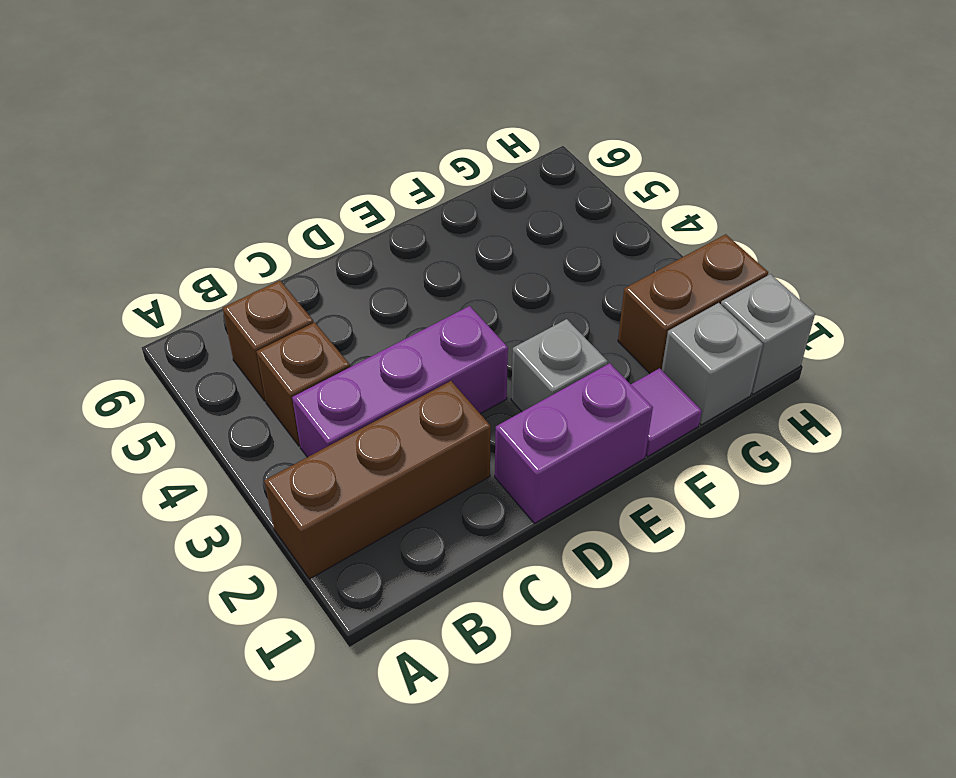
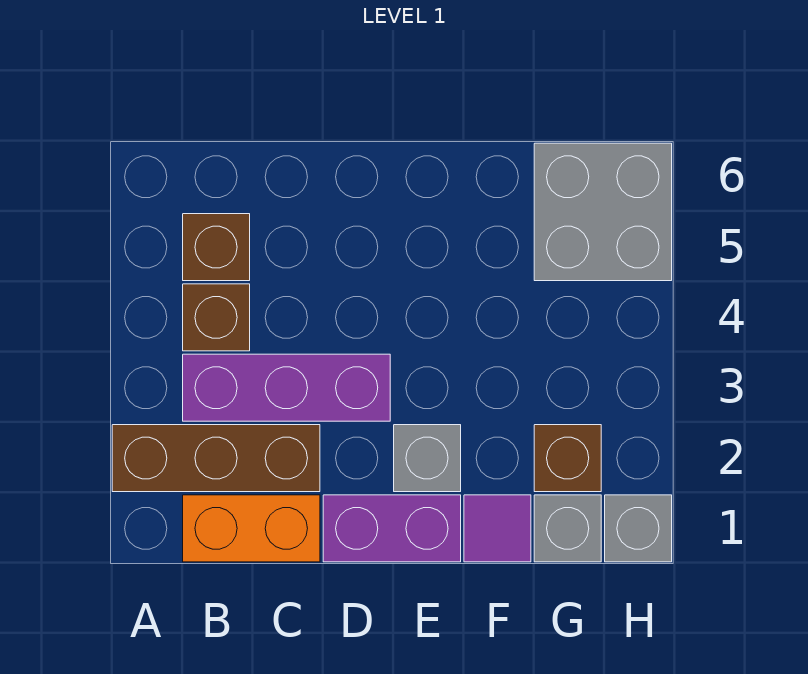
none -> orange brick B1:C1 level 1
brown brick G2:H2 level 1 -> brown brick G2 level 1
none -> grey brick G5:H6 level 1

